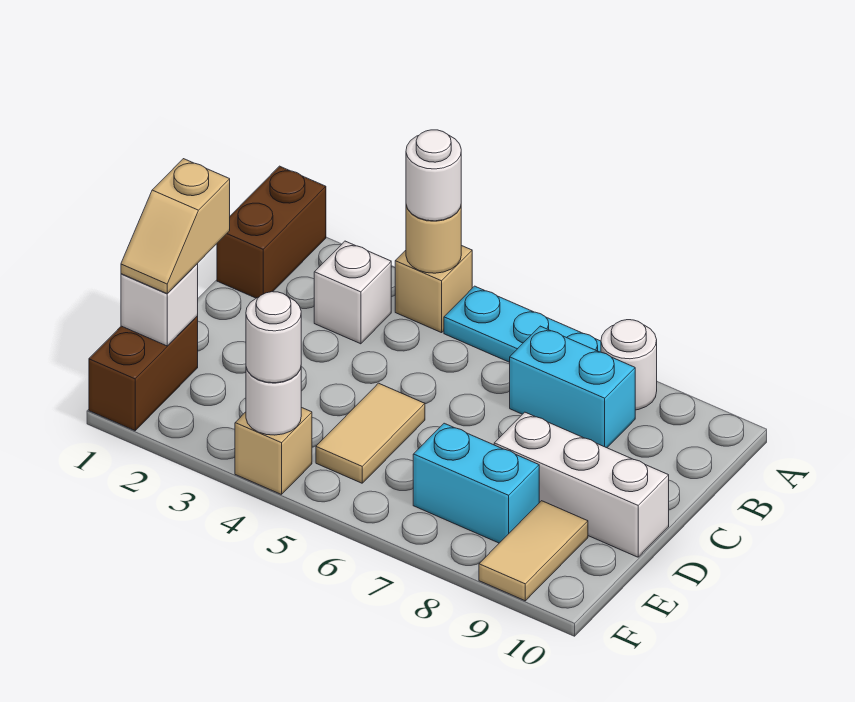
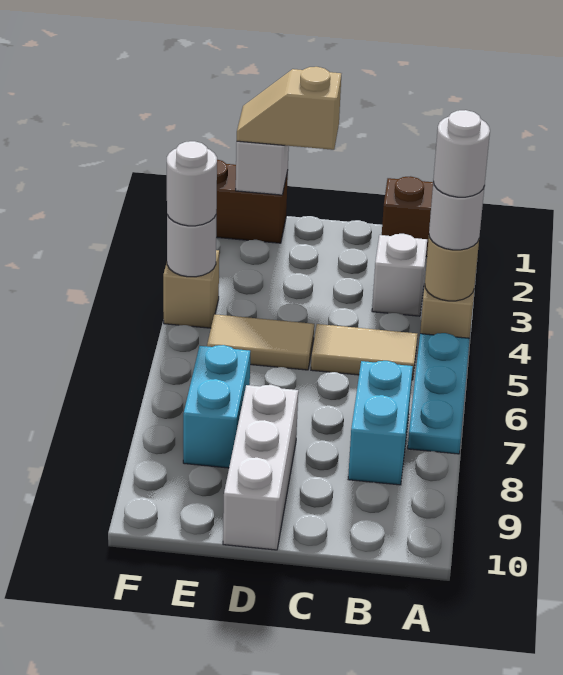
white round brick A8 level 1 -> white round brick A4 level 4
tan tile E9:F9 level 1 -> tan tile B5:C5 level 1

